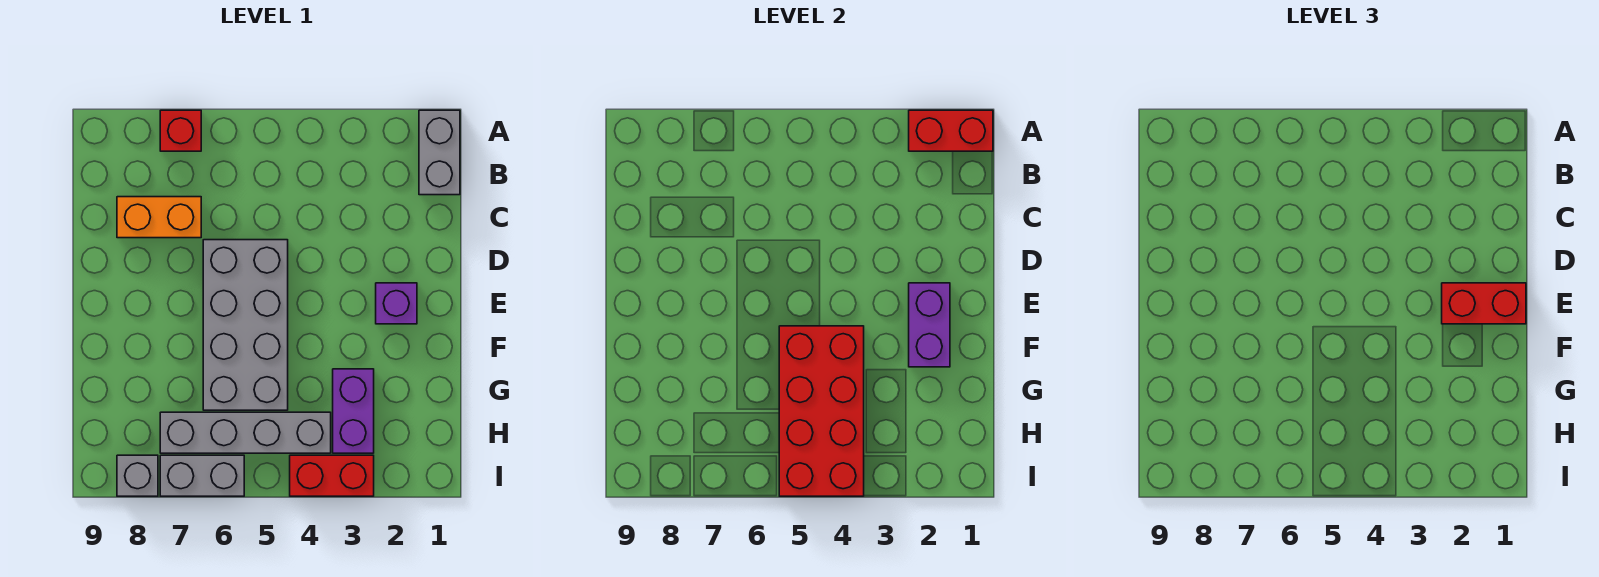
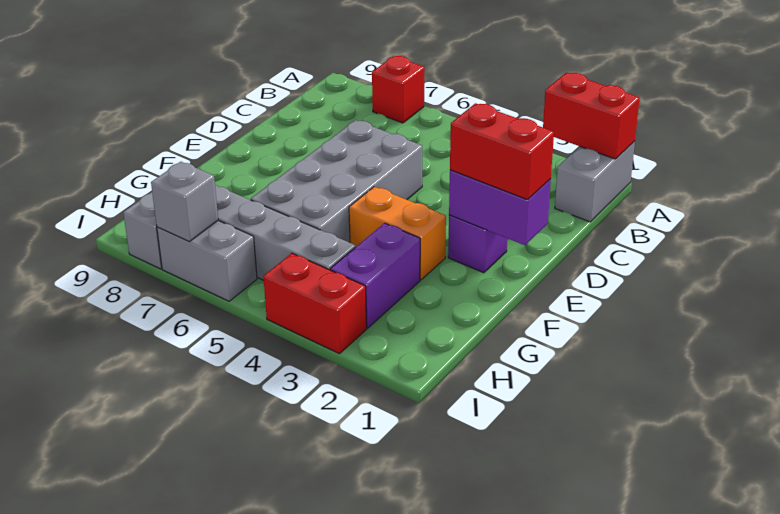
orange brick C7:C8 level 1 -> orange brick F3:F4 level 1
purple brick E2:F2 level 2 -> purple brick E1:E2 level 2
red brick F4:I5 level 2 -> none
none -> grey brick I7 level 2

